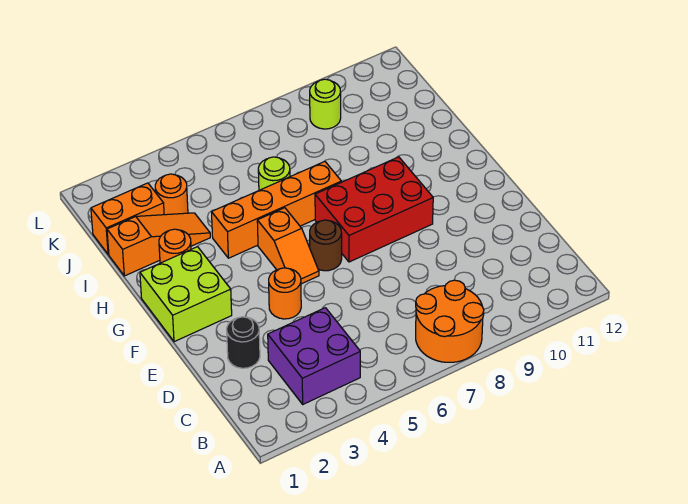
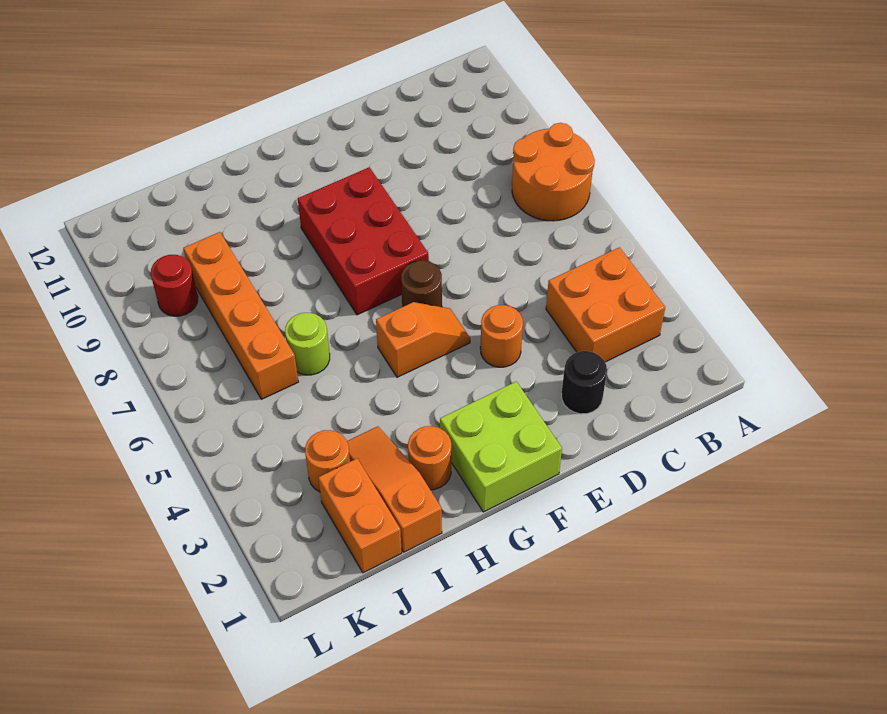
purple brick B3:C4 level 1 -> orange brick B3:C4 level 1
orange brick H4:H7 level 1 -> orange brick J6:J9 level 1
lime round brick K9 level 1 -> red round brick K9 level 1

